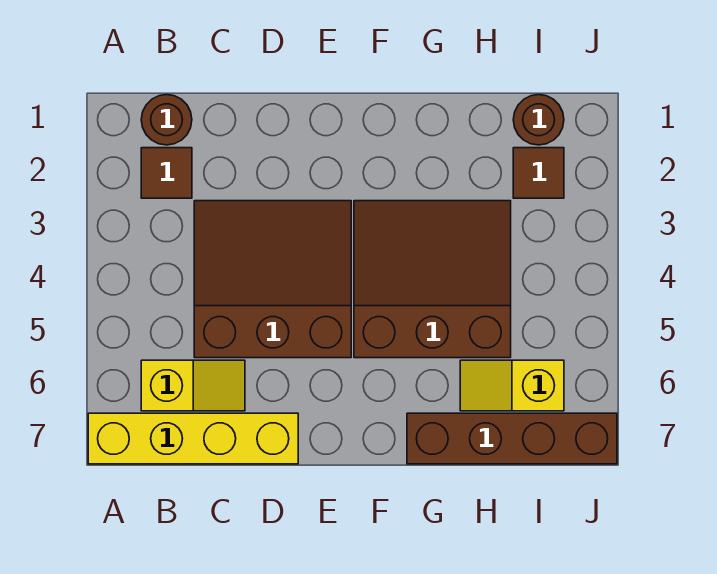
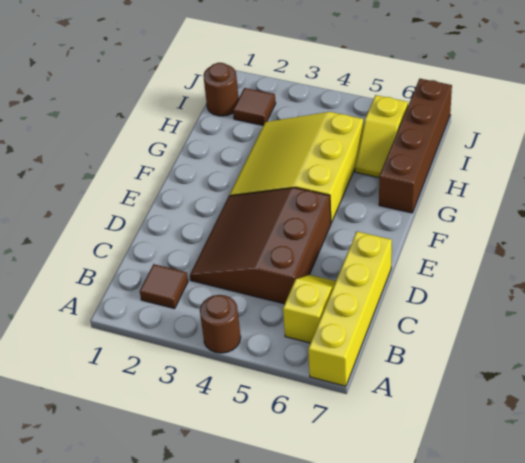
brown round brick B1 level 1 -> brown round brick A4 level 1
brown slope F3:H5 level 1 top 5 -> yellow slope F3:H5 level 1 top 5

